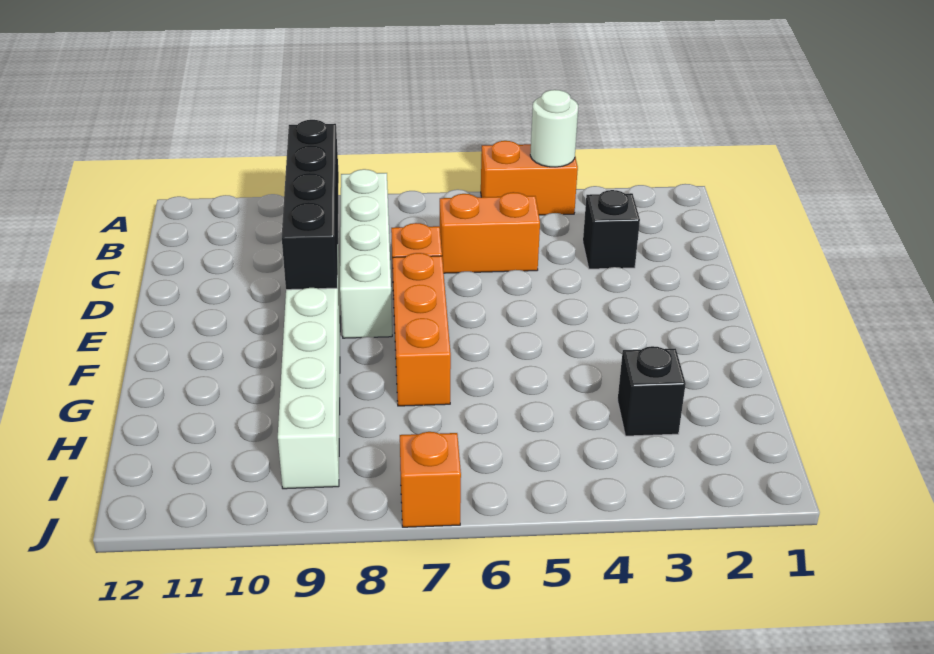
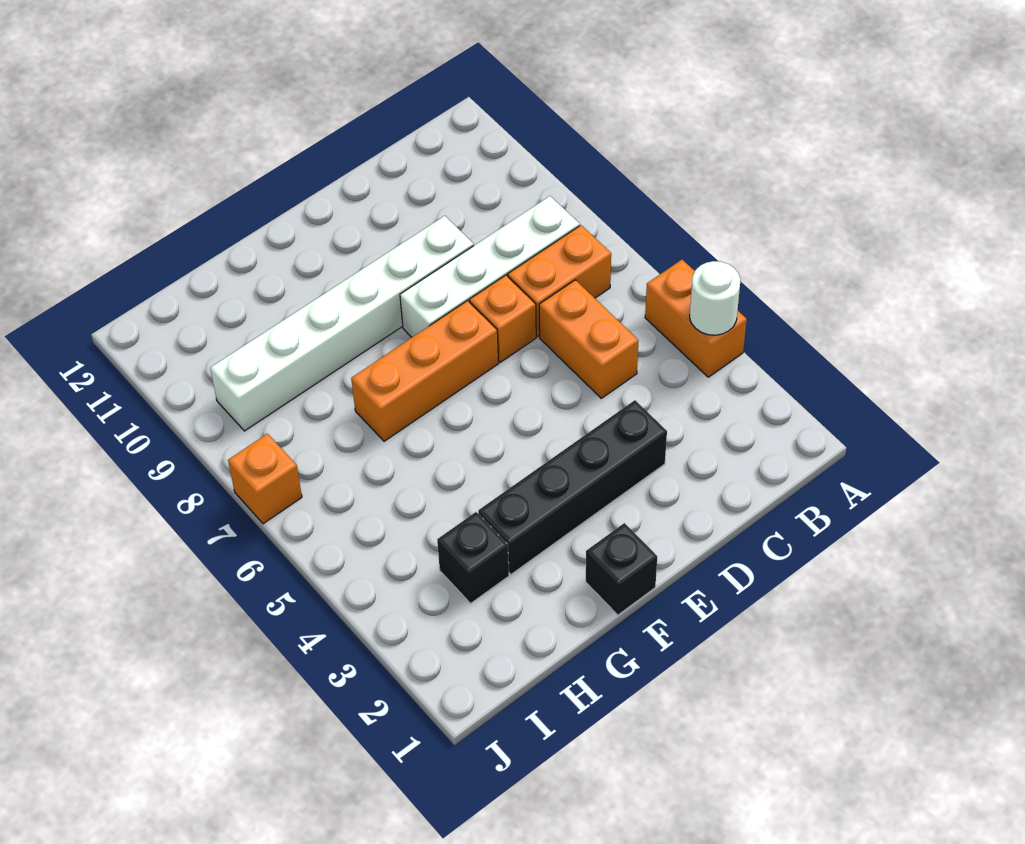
none -> orange brick B7:C7 level 1
black brick B9:E9 level 2 -> black brick D3:G3 level 1
black brick C3 level 1 -> black brick F1 level 1

